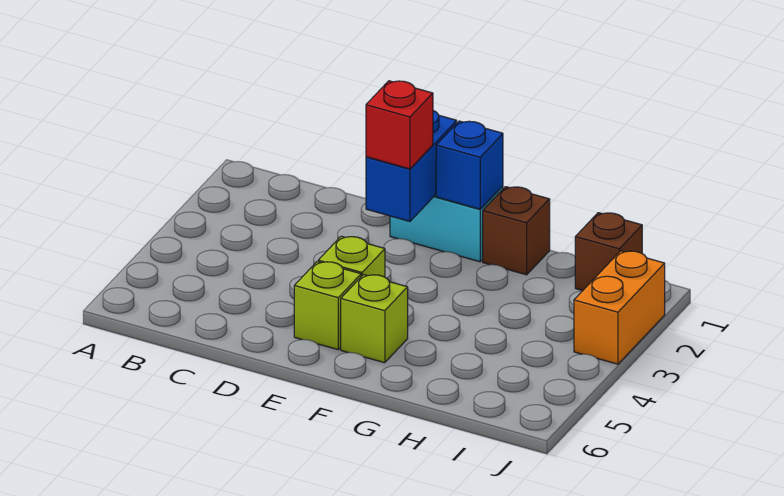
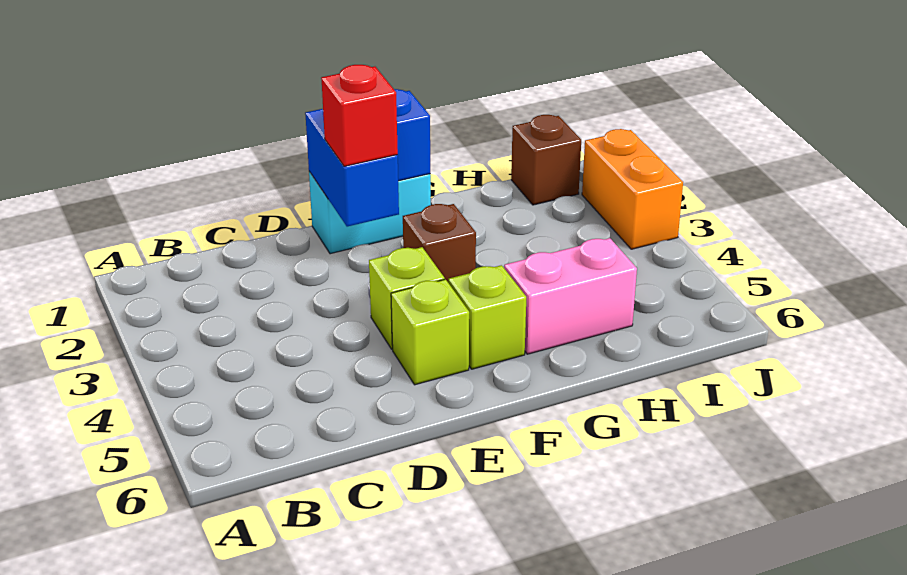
brown brick G1 level 1 -> brown brick F3 level 1
none -> pink brick G5:H5 level 1

